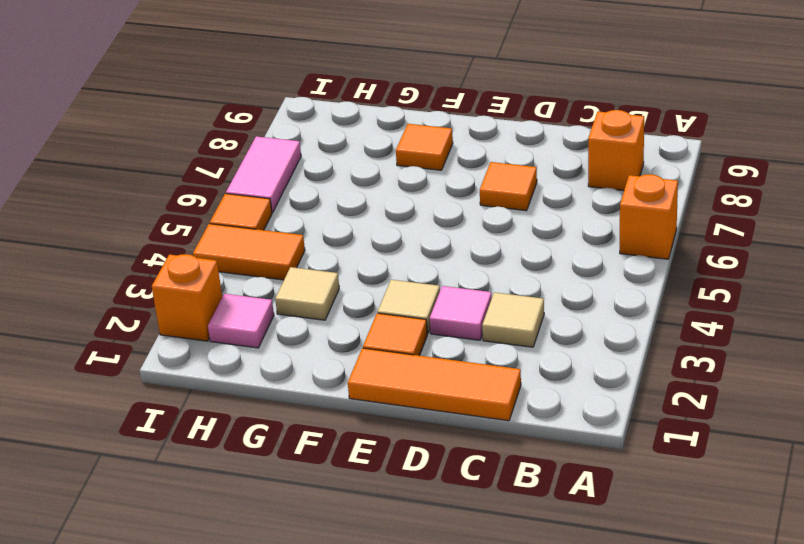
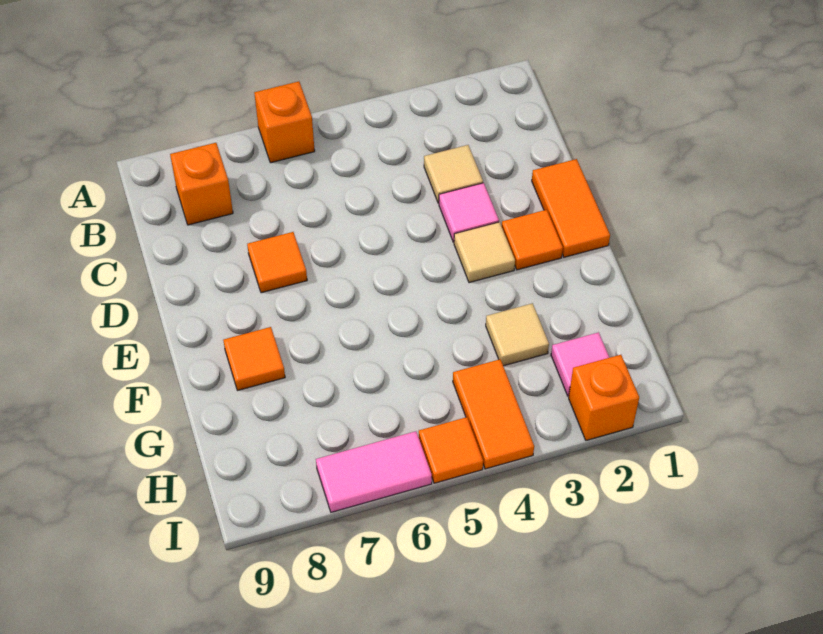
orange tile C1:E1 level 1 -> orange tile D1:E1 level 1

